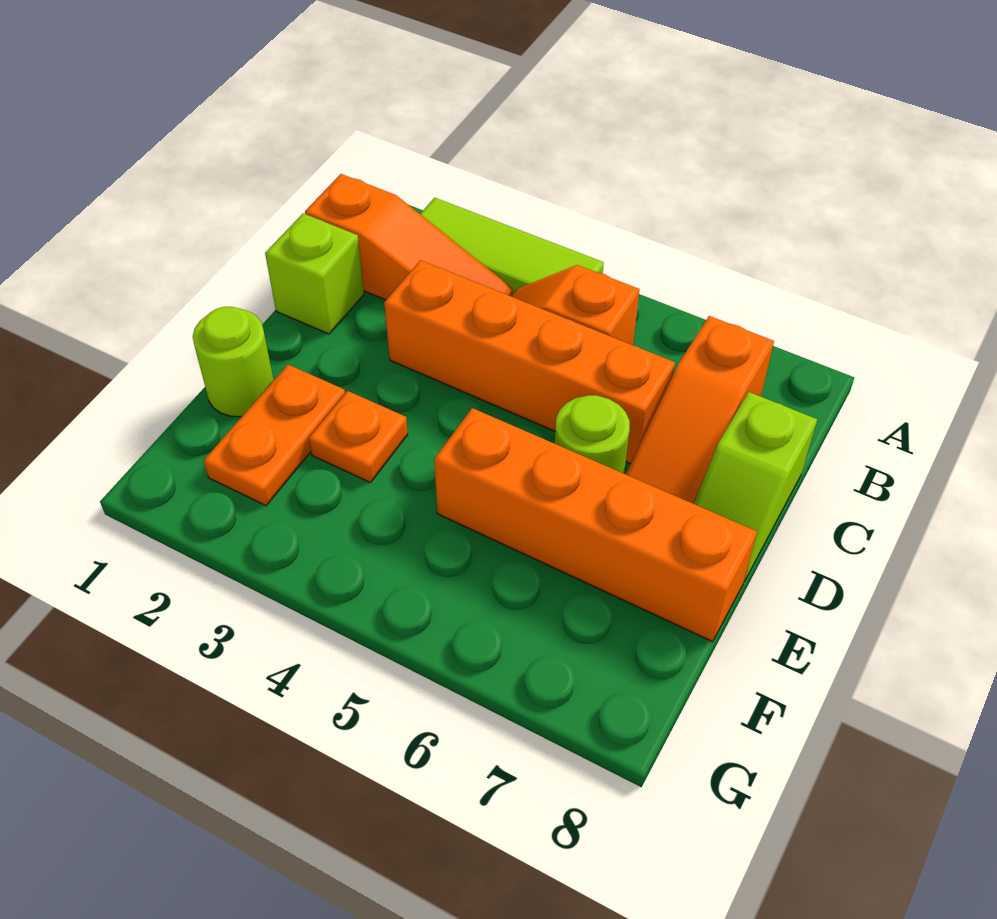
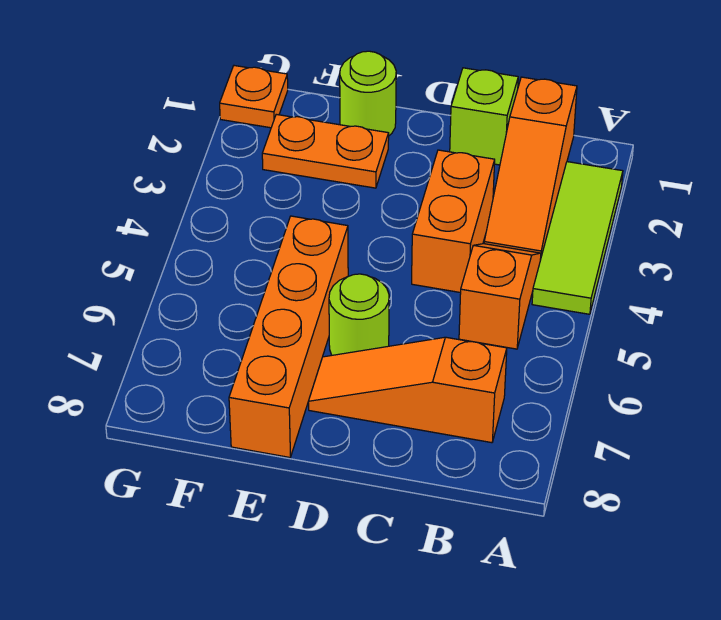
orange brick C3:C6 level 1 -> orange brick C3:C4 level 1
lime slope C8:D8 level 1 top C -> none
orange plate E3 level 1 -> orange plate G1 level 1

